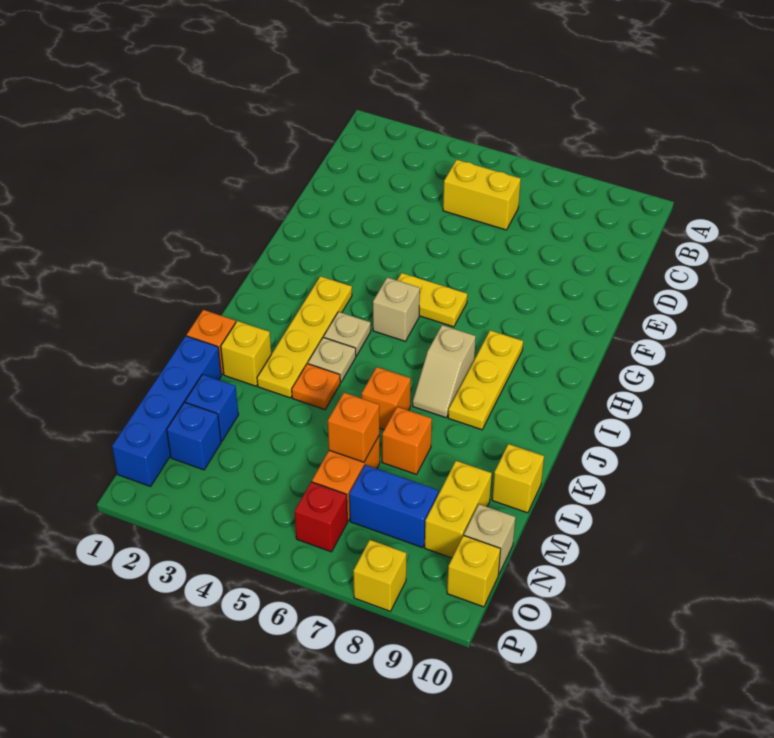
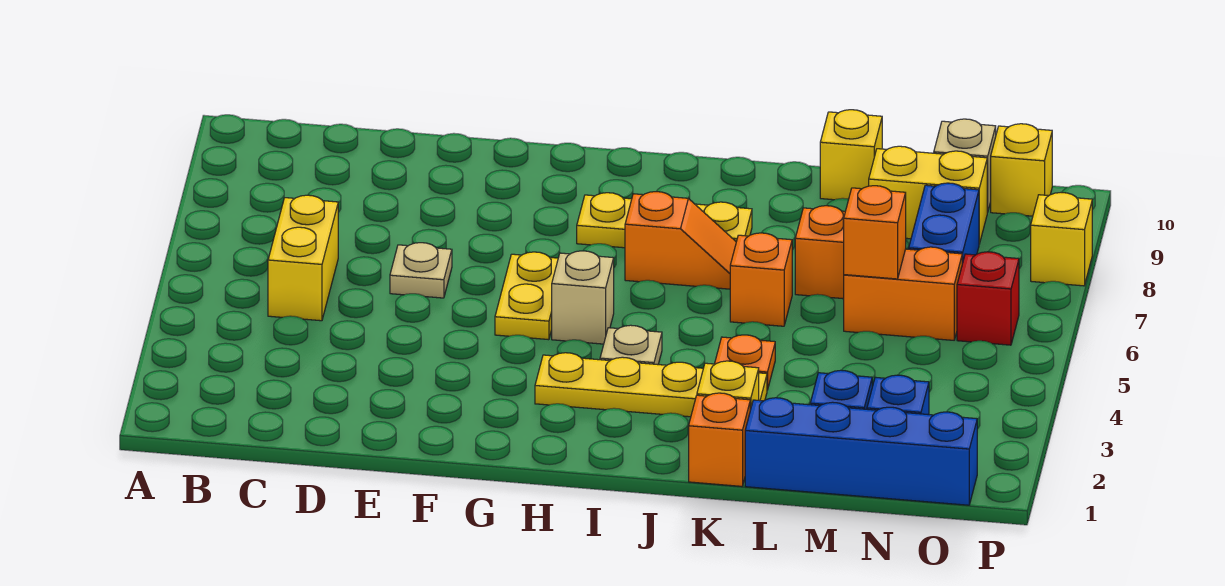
tan slope I7:J7 level 1 top I -> orange slope I7:J7 level 1 top I
tan plate J4 level 1 -> tan plate E6 level 1

